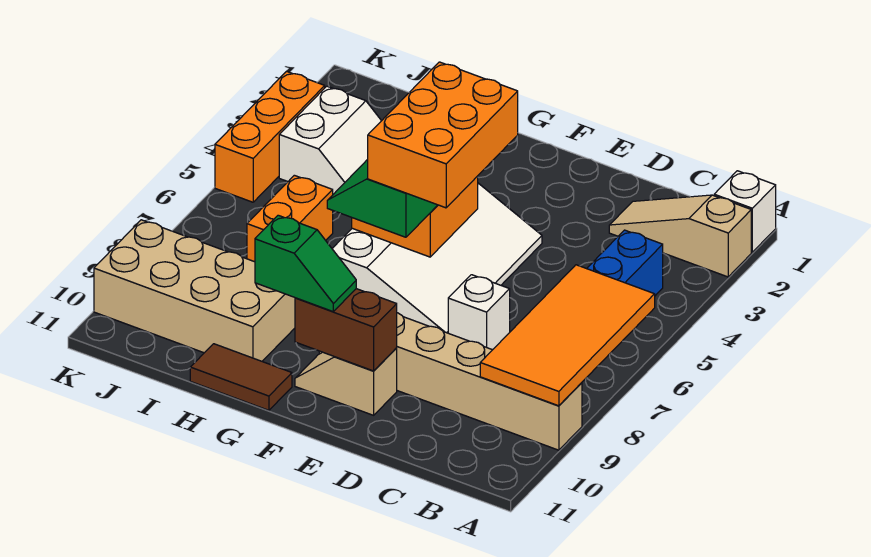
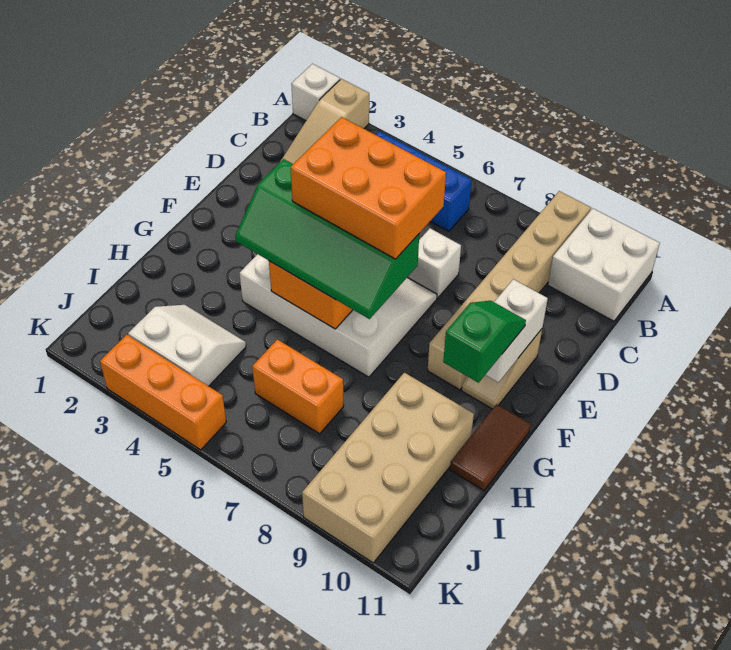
orange tile A6:B9 level 2 -> none
none -> white brick A10:B11 level 1
brown brick E10:F10 level 2 -> white brick E10:F10 level 2

